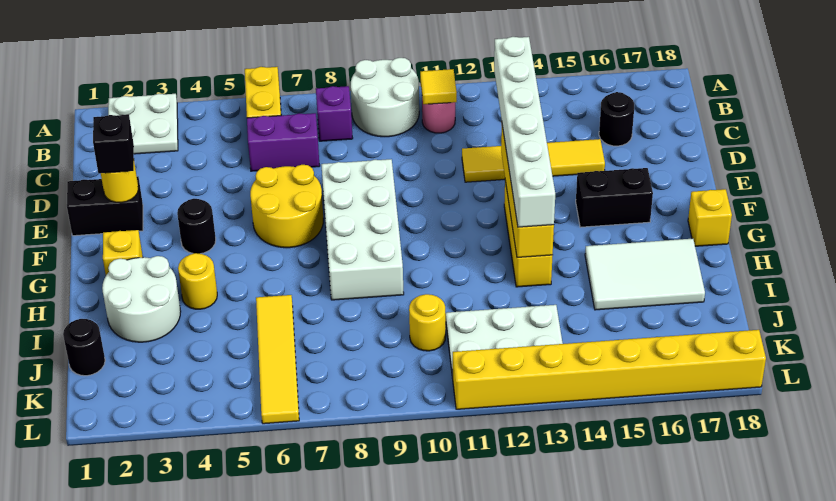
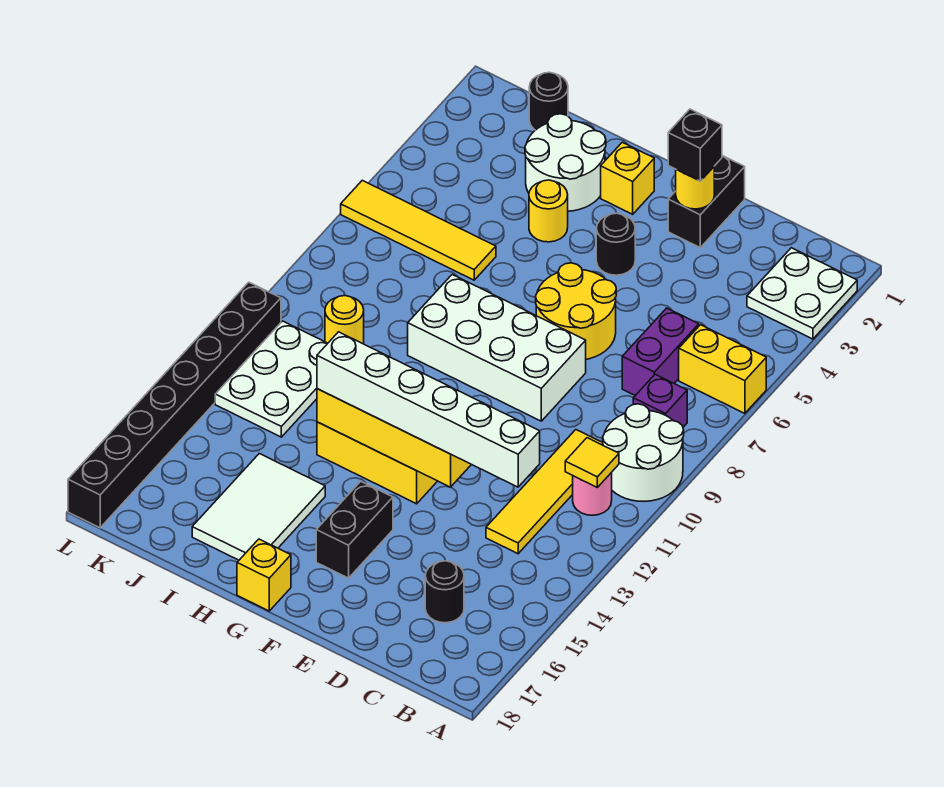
yellow tile D12:D15 level 1 -> yellow tile C10:C13 level 1
yellow brick L11:L18 level 1 -> black brick L11:L18 level 1

